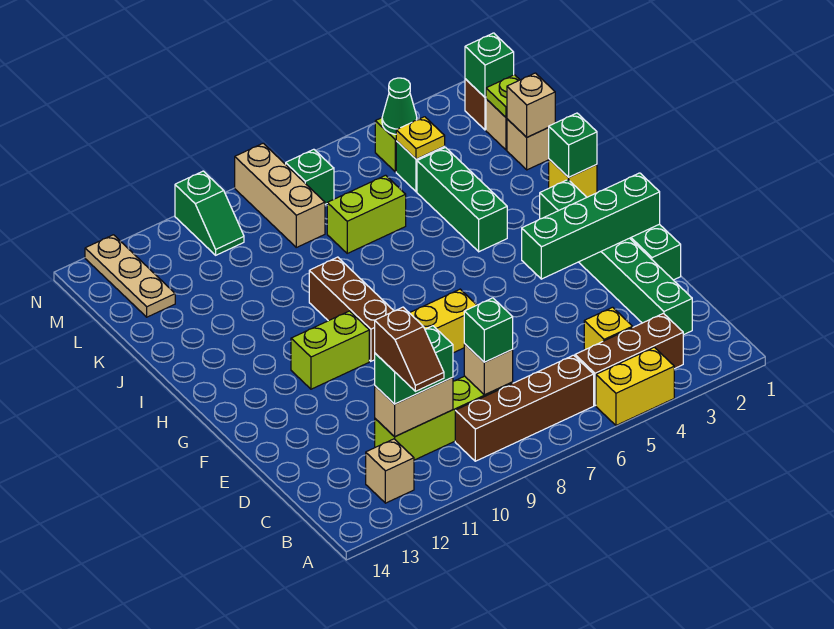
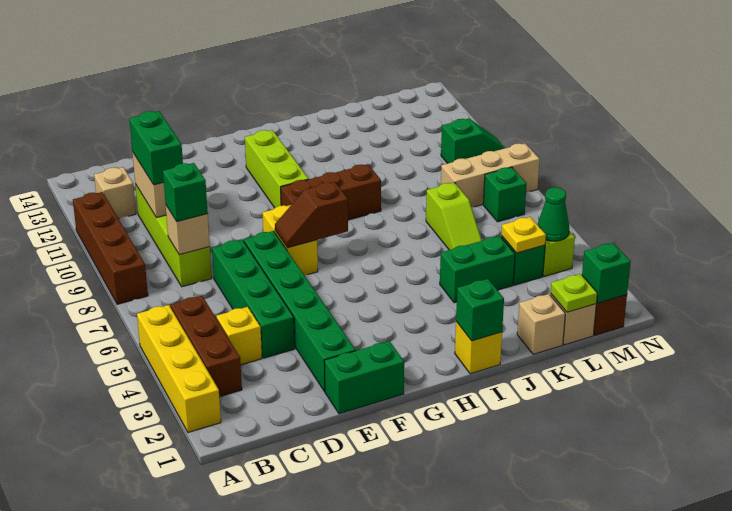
yellow brick A4:A5 level 1 -> yellow brick A2:A5 level 1
brown brick B6:B9 level 1 -> brown brick A8:A11 level 1
brown slope B11:C11 level 4 top C -> brown slope F7:G7 level 2 top G
green brick C2:H2 level 1 -> green brick E2:E7 level 1
green brick F1:F4 level 2 -> green brick D4:D7 level 1
lime brick G10:G11 level 1 -> lime brick G10:G12 level 1
green brick I4:K4 level 1 -> green brick J4:K4 level 1
tan brick K1 level 2 -> none
lime brick K6:K7 level 1 -> lime slope K6:K7 level 1 top 7
tan plate L13:N13 level 1 -> none
green slope M10:N10 level 1 top N -> green slope M10:N10 level 1 top M

